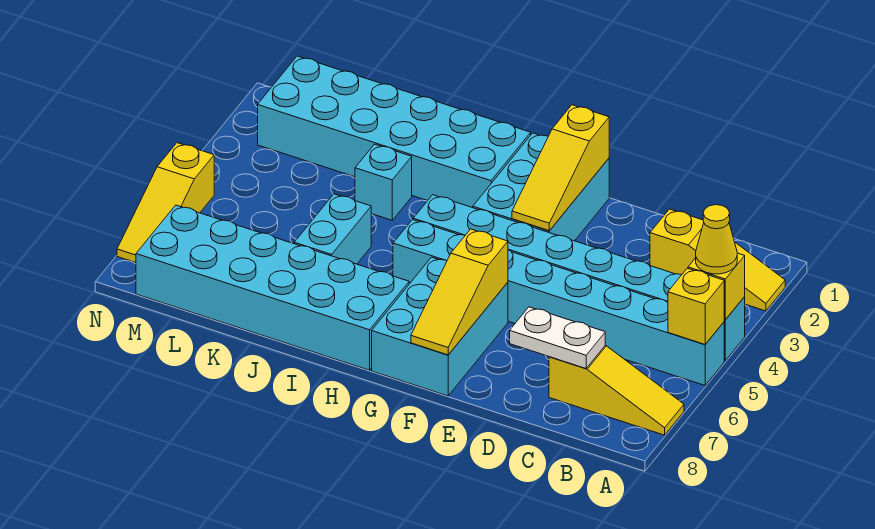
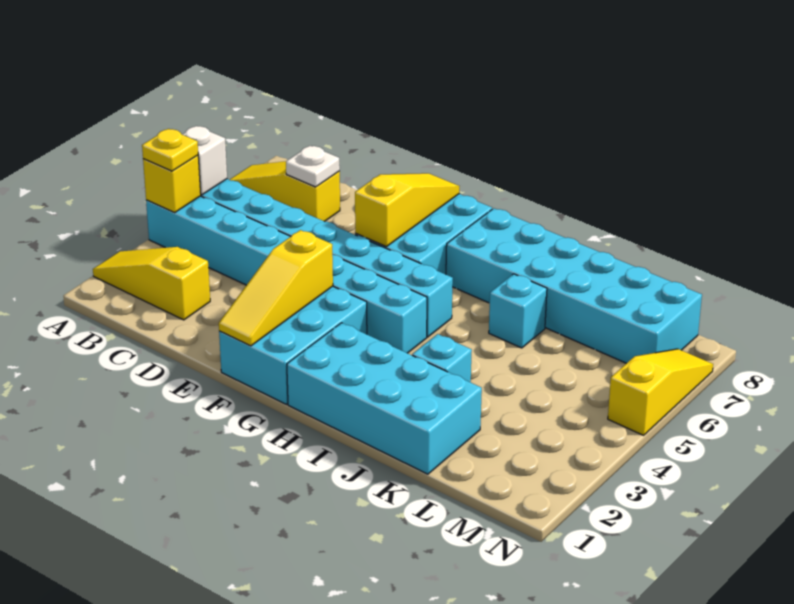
yellow cone A4 level 3 -> yellow plate A4 level 3
yellow brick A5 level 2 -> white brick A5 level 2
white plate C7:D7 level 2 -> white plate C7 level 2
yellow slope F1:F3 level 2 top 1 -> yellow slope F1:F3 level 2 top 3
cyan brick H1:M2 level 1 -> cyan brick H1:K2 level 1
cyan brick J5:J6 level 1 -> cyan brick J6 level 1

